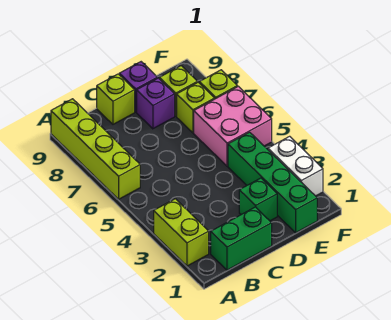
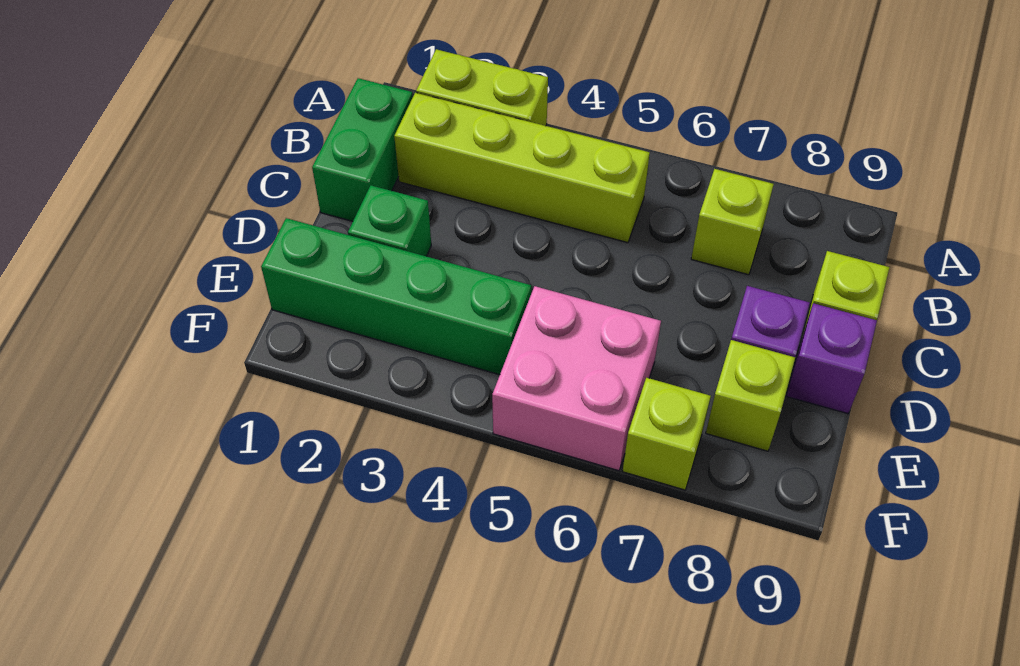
lime brick A6:A9 level 1 -> lime brick B2:B5 level 1
lime brick E7 level 1 -> lime brick B7 level 1
white brick F2:F3 level 1 -> none

